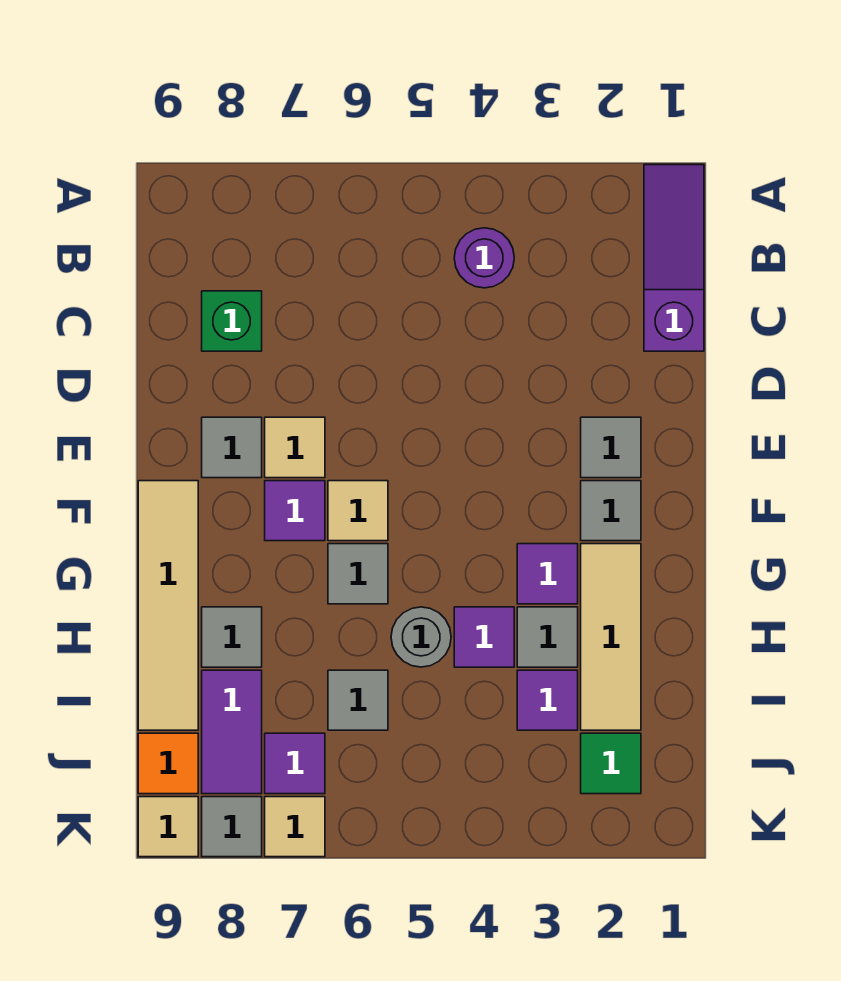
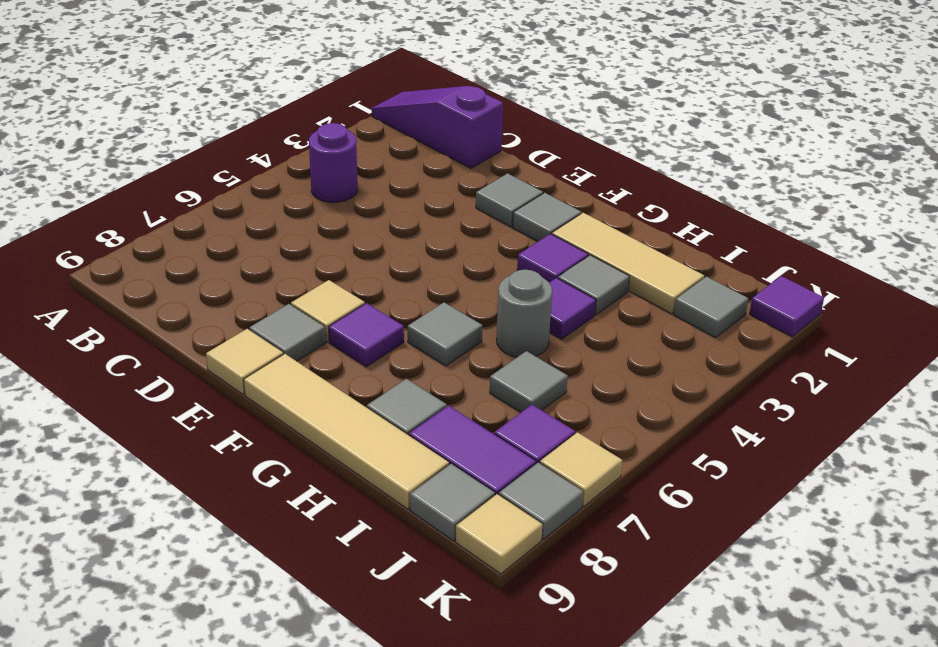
green brick C8 level 1 -> none
tan tile F6 level 1 -> tan tile E9 level 1
purple tile I3 level 1 -> purple tile K1 level 1
green tile J2 level 1 -> grey tile J2 level 1
orange tile J9 level 1 -> grey tile J9 level 1

